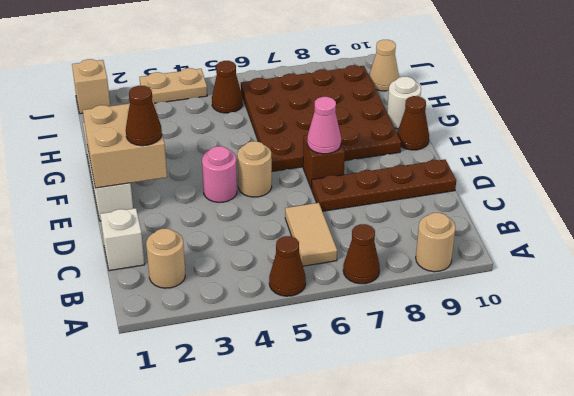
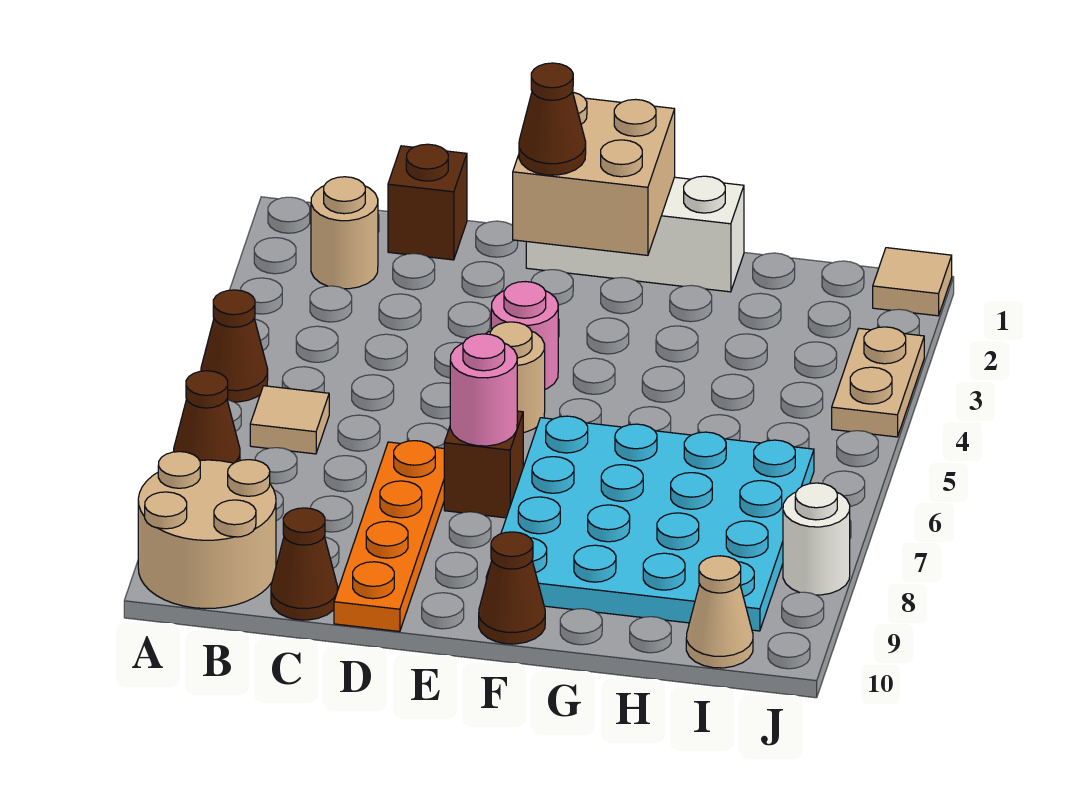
tan round brick A9 level 1 -> tan round brick A9:B10 level 1
tan tile B6:C6 level 1 -> tan tile B6 level 1
white brick C1 level 1 -> brown brick C1 level 1
brown plate D7:D10 level 1 -> orange plate D7:D10 level 1
pink cone E7 level 2 -> pink round brick E7 level 2
brown plate F6:I9 level 1 -> cyan plate F6:I9 level 1
white round brick G10 level 1 -> white round brick J8 level 1
brown cone I5 level 1 -> brown cone C10 level 1
tan brick J1 level 1 -> tan tile J1 level 1

